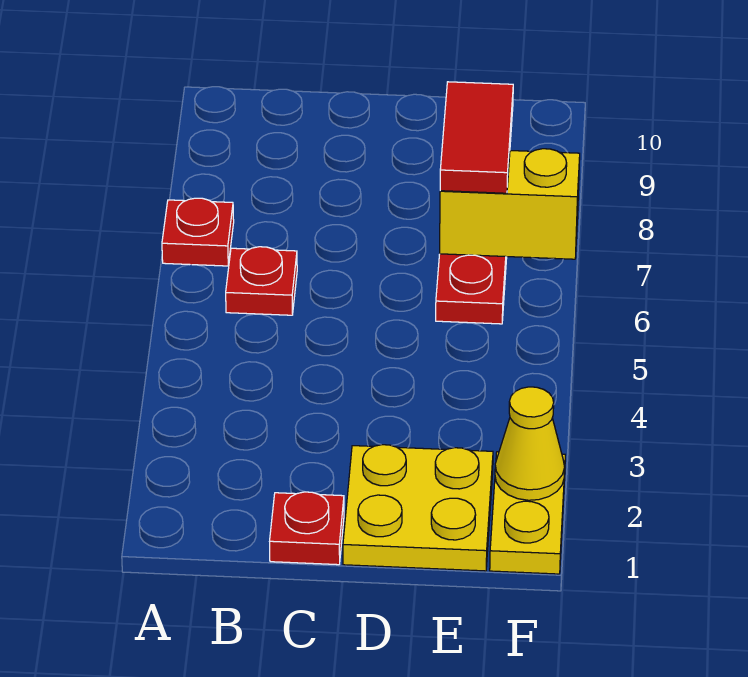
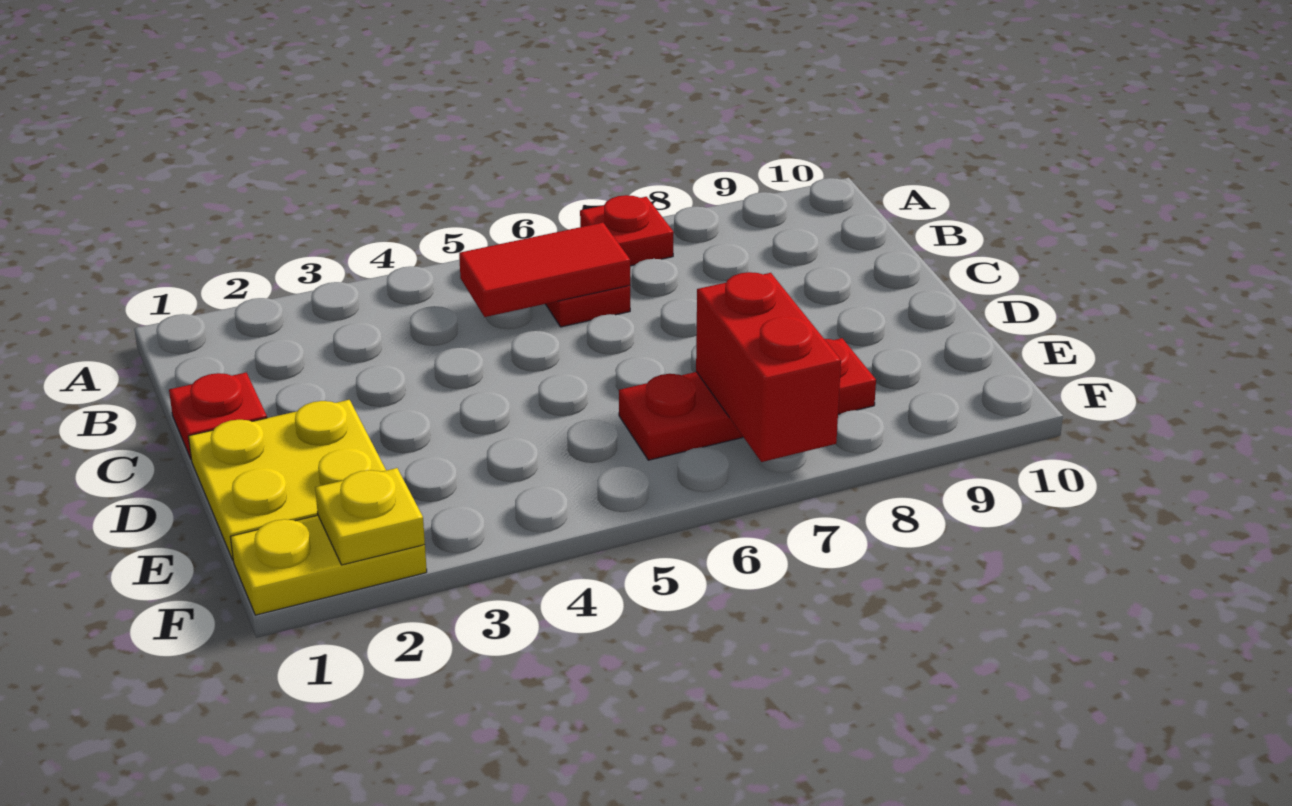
yellow brick E7:F7 level 2 -> red brick E7:F7 level 2
red tile E7:E8 level 3 -> red tile B5:B6 level 2
yellow cone F2 level 2 -> yellow plate F2 level 2

